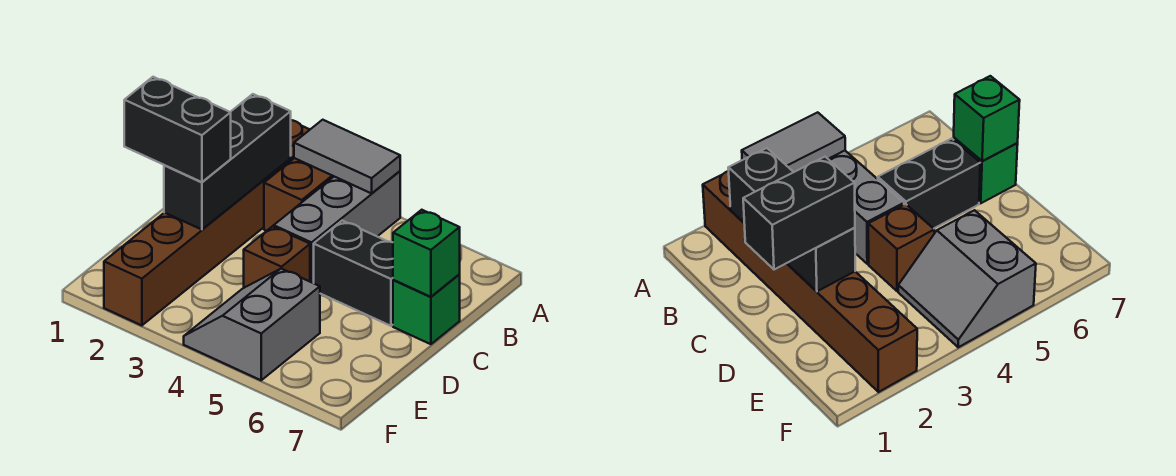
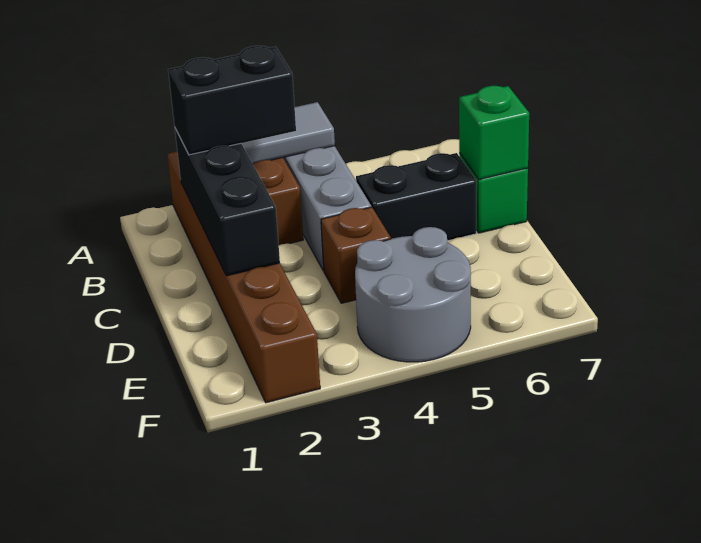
black brick D1:D2 level 3 -> black brick B2:B3 level 3
grey slope E4:F5 level 1 top 5 -> grey round brick E4:F5 level 1

